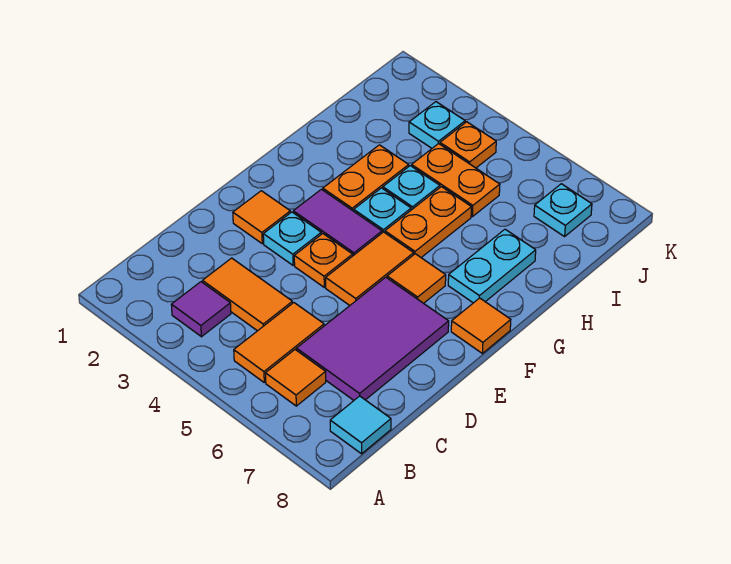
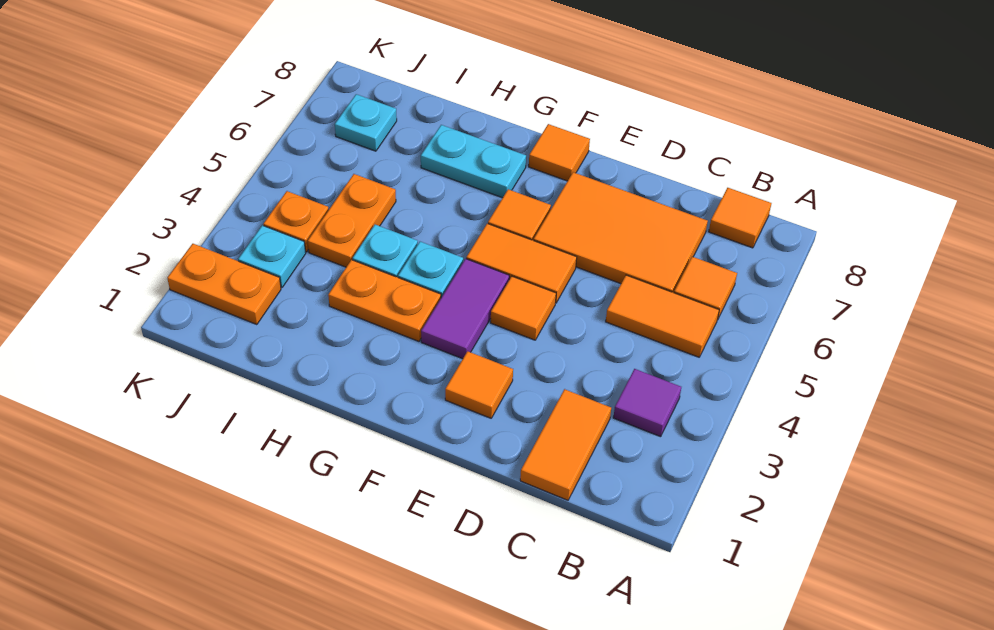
cyan tile B8 level 1 -> orange tile B8 level 1
orange tile C3:C4 level 1 -> orange tile C1:C2 level 1
purple tile C6:E7 level 1 -> orange tile C6:E7 level 1
cyan plate E3 level 1 -> none
orange plate E4 level 1 -> orange tile E4 level 1
orange plate G5:H5 level 1 -> orange plate J2:K2 level 1

